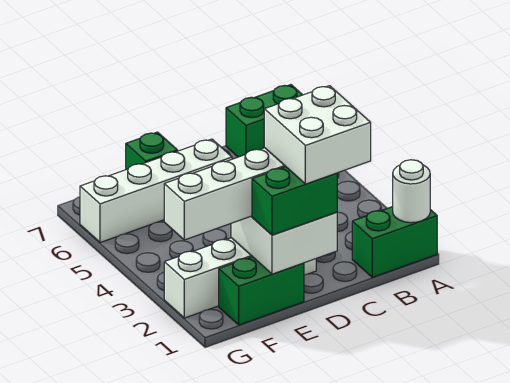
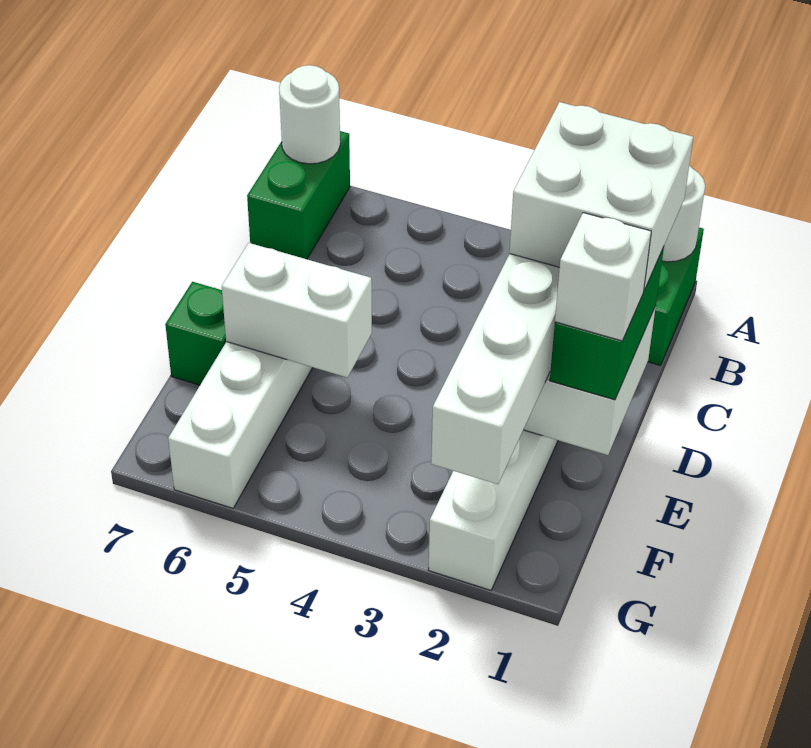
none -> white round brick A7 level 2
green brick E1:F1 level 1 -> none
none -> white brick E1 level 4
none -> white brick E5:E6 level 2

